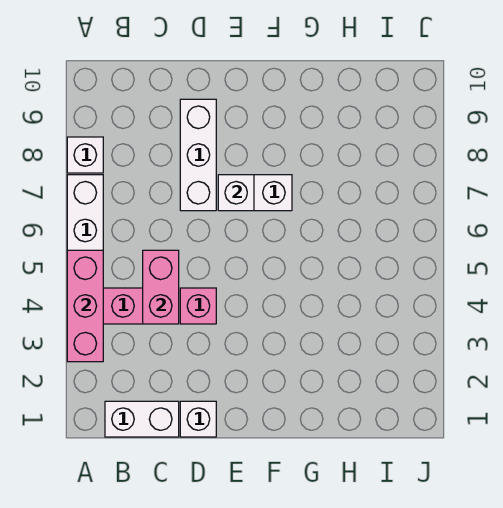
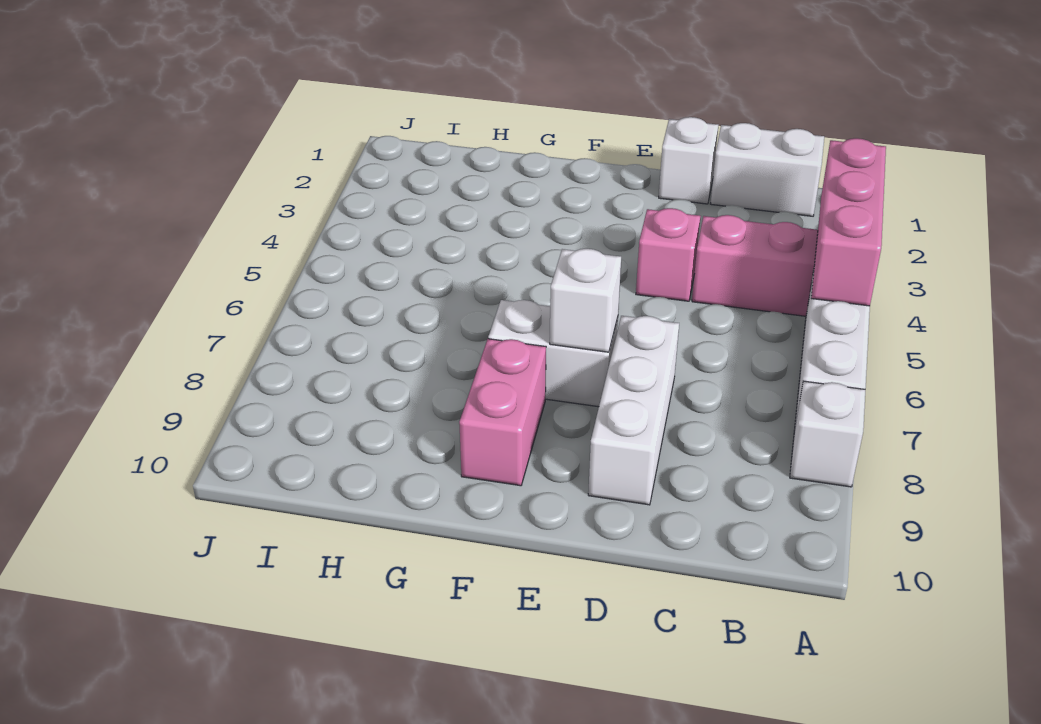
pink brick C4:C5 level 2 -> pink brick F8:F9 level 1

